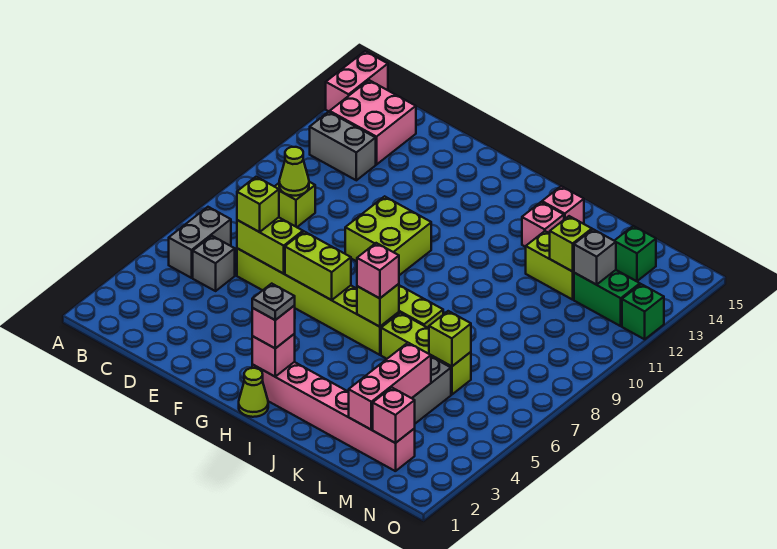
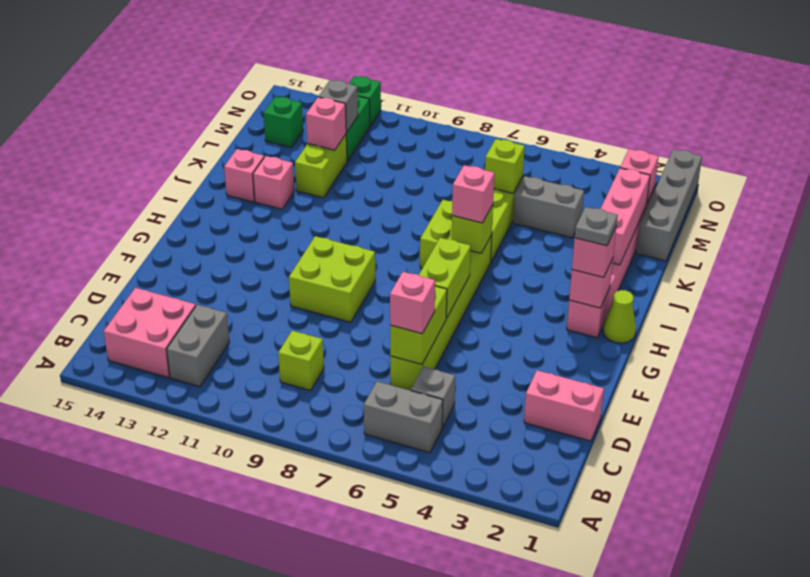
pink brick A14:A15 level 1 -> pink brick D1:D2 level 1
lime cone C9 level 2 -> none
lime brick D6 level 3 -> pink brick D6 level 3
none -> grey brick L1:O1 level 1
pink brick L2:L4 level 2 -> pink brick J2:L2 level 2
lime brick L12 level 2 -> pink brick L12 level 2

